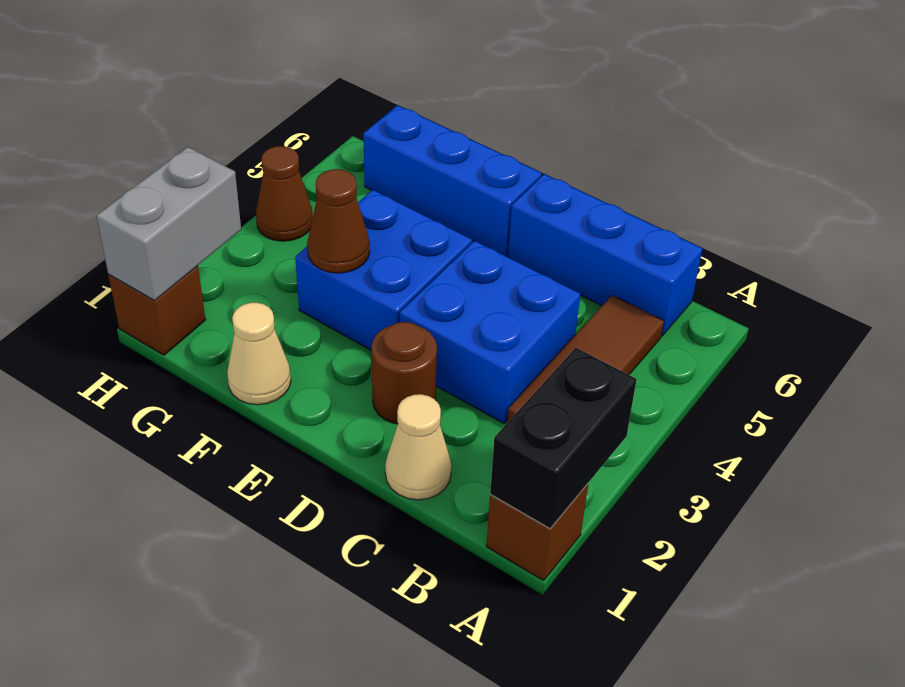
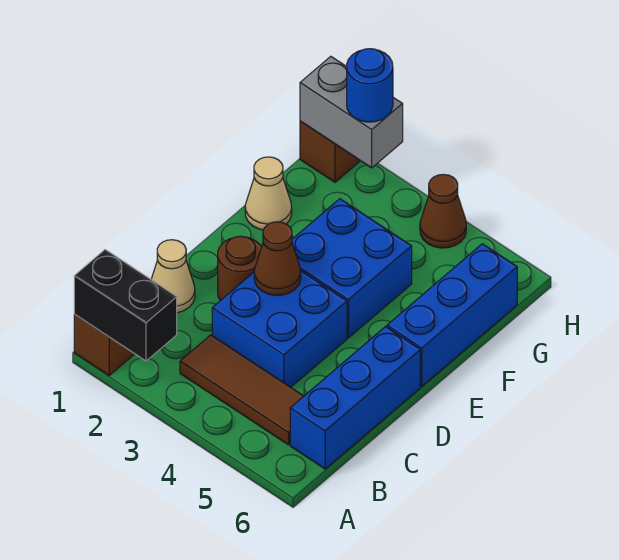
brown cone F3 level 2 -> brown cone D3 level 2
none -> blue round brick H2 level 3

